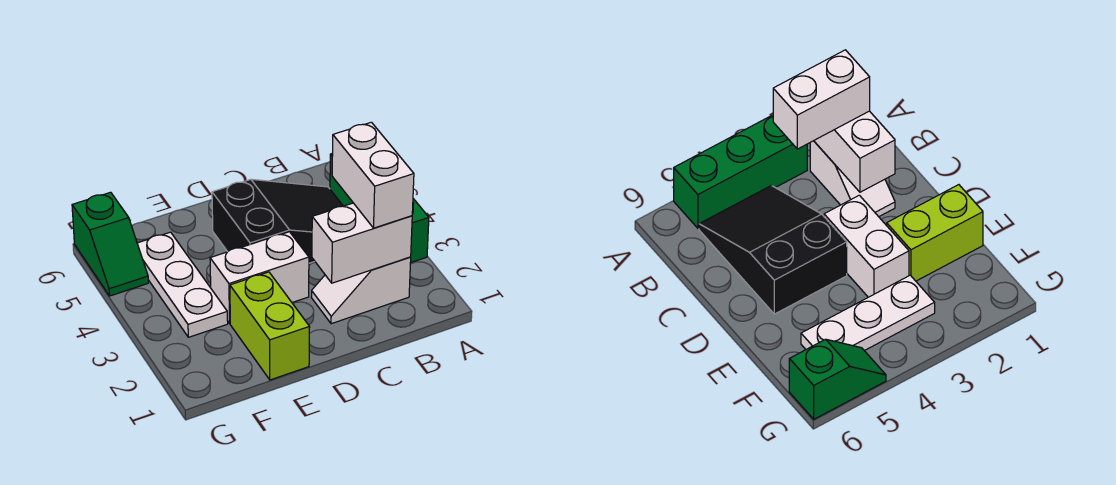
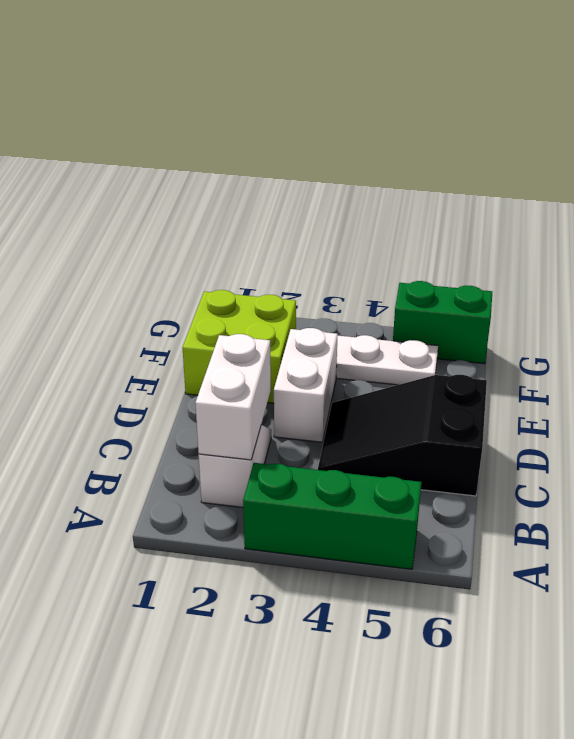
white brick B2:B3 level 3 -> none
black slope B4:D5 level 1 top D -> black slope C4:D6 level 1 top 6
lime brick E1:E2 level 1 -> lime brick E1:F2 level 1
green slope G5:G6 level 1 top 6 -> green brick G5:G6 level 1

